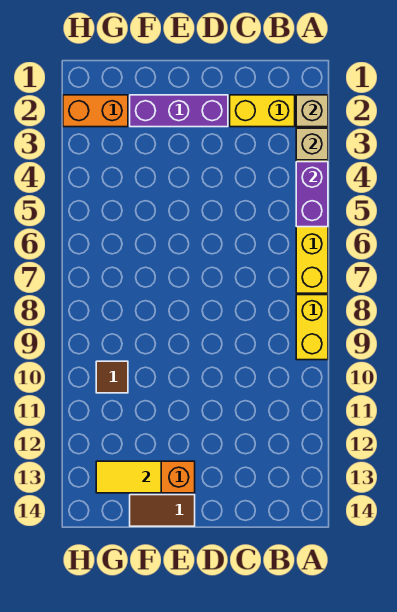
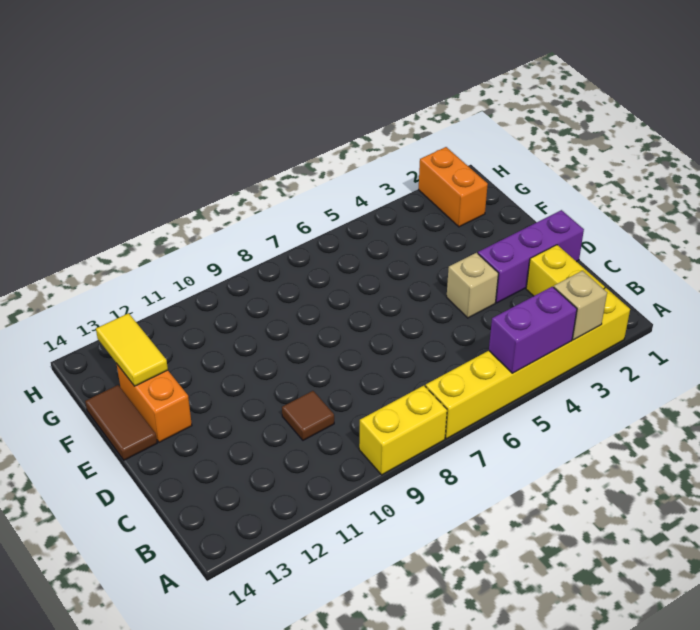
tan brick A2 level 2 -> tan brick D4 level 1
purple brick D2:F2 level 1 -> purple brick D1:D3 level 1
brown tile G10 level 1 -> brown tile C10 level 1

